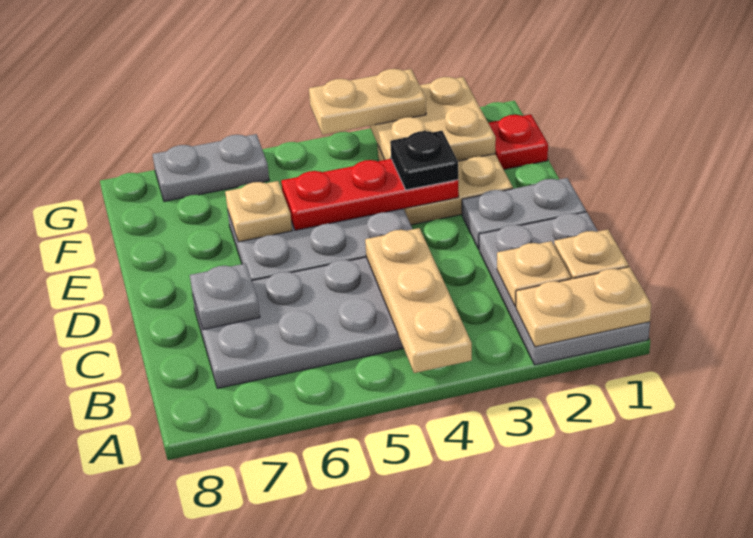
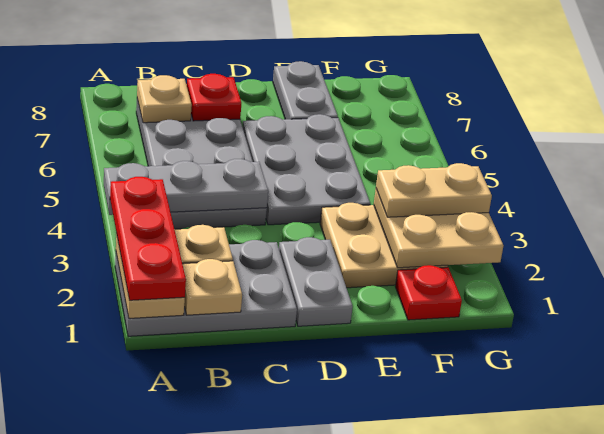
tan plate A4:C4 level 2 -> grey plate A4:C4 level 2
grey plate C7 level 2 -> red plate C7 level 2
red plate E3:E5 level 2 -> red plate A1:A3 level 3
black plate E3 level 3 -> none
tan plate E6 level 2 -> tan plate B7 level 2
tan plate G3:G4 level 3 -> tan plate F3:G3 level 3
grey plate G6:G7 level 1 -> grey plate E7:E8 level 1

